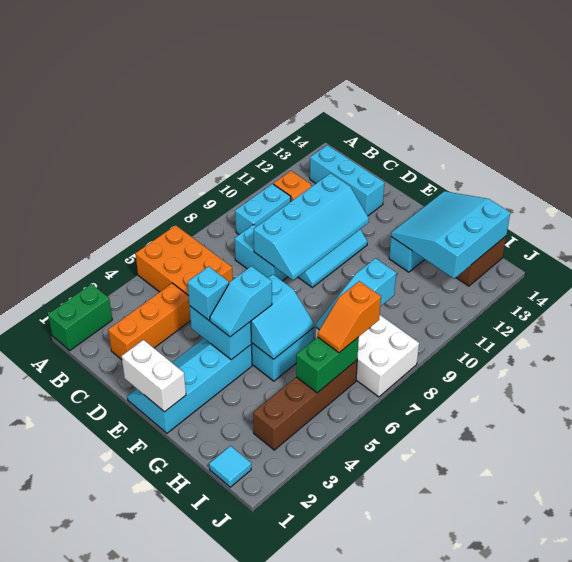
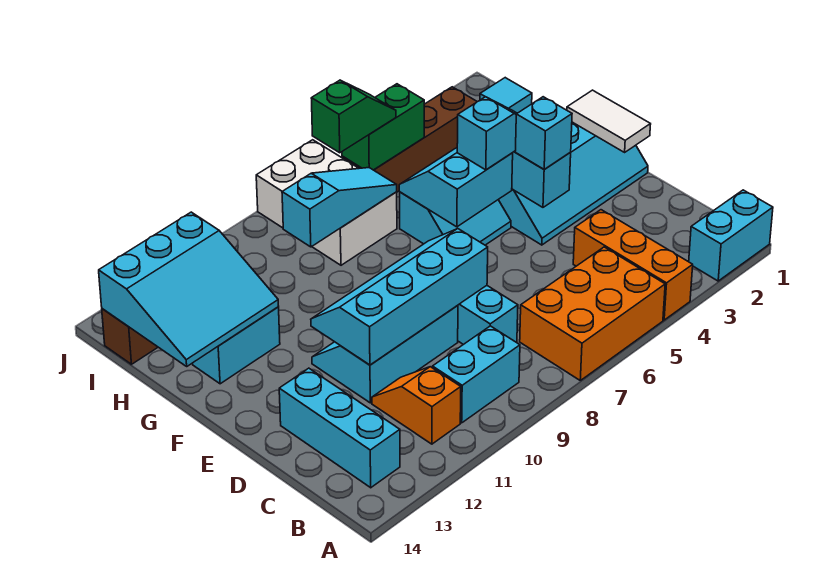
green brick A1:A2 level 1 -> cyan brick A1:A2 level 1
orange brick A5:C6 level 1 -> orange brick A5:B7 level 1
orange brick C2:C4 level 1 -> orange brick A4:C4 level 1
white brick E1:F1 level 2 -> white tile E1:F1 level 2
orange slope I6:I7 level 3 top 7 -> green slope I6:I7 level 3 top 7

